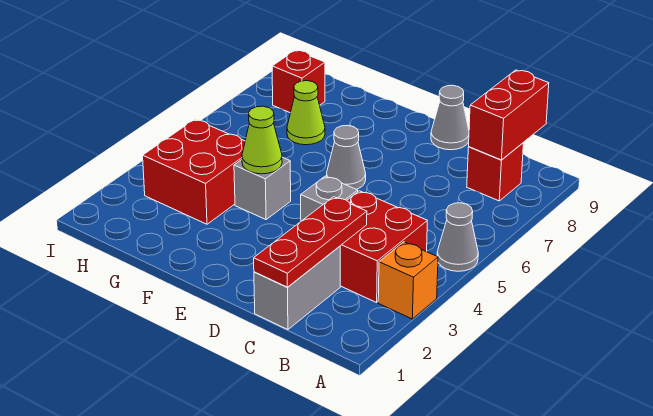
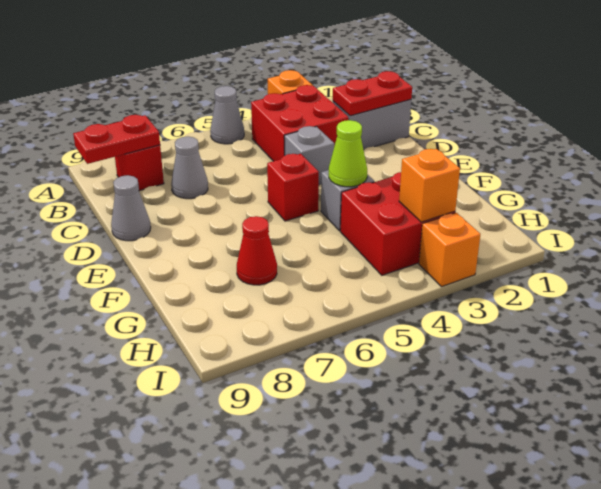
red brick B8:B9 level 2 -> red plate B8:B9 level 2
red plate C1:C3 level 2 -> red plate C1:C2 level 2
grey cone E6 level 1 -> grey cone C7 level 1
lime cone G7 level 1 -> red cone G7 level 1
none -> orange brick H3 level 2
red brick H8 level 1 -> red brick E5 level 1
none -> orange brick I3 level 1

